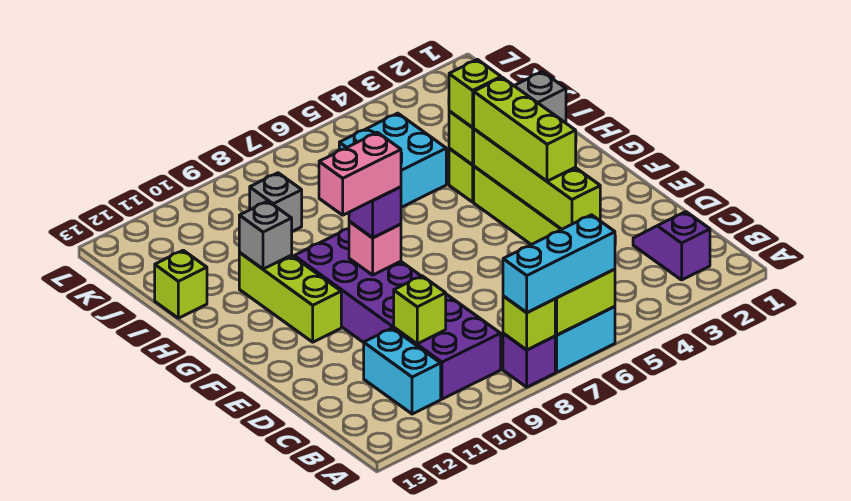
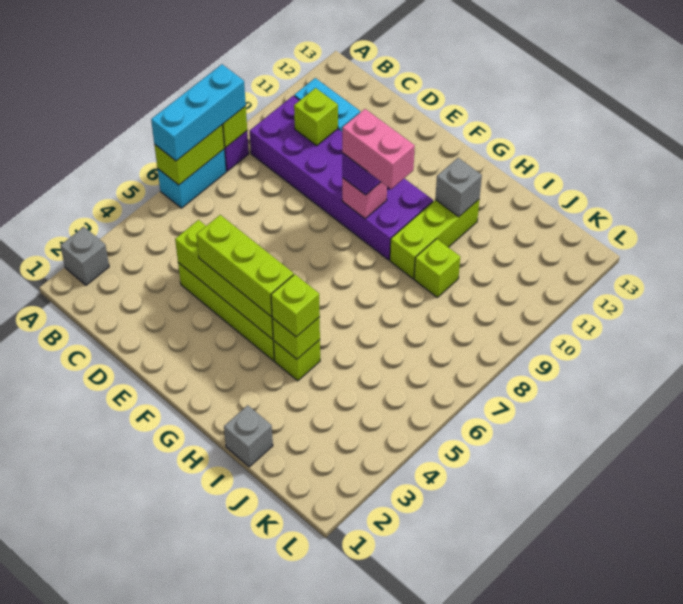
purple slope B2:C2 level 1 top B -> none
pink brick F9:F10 level 4 -> pink brick F9:G9 level 4
lime brick F11:H11 level 1 -> lime brick H9:H11 level 1
cyan brick I5:J6 level 1 -> none
lime brick I13 level 1 -> lime brick I9 level 1
grey brick J9 level 1 -> grey brick A2 level 1

